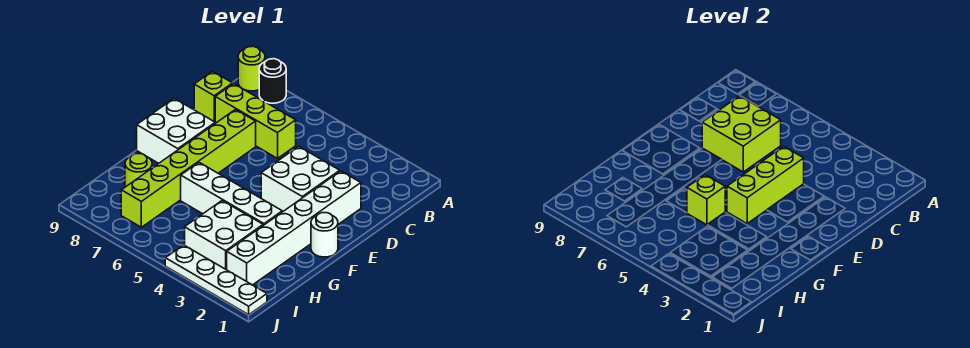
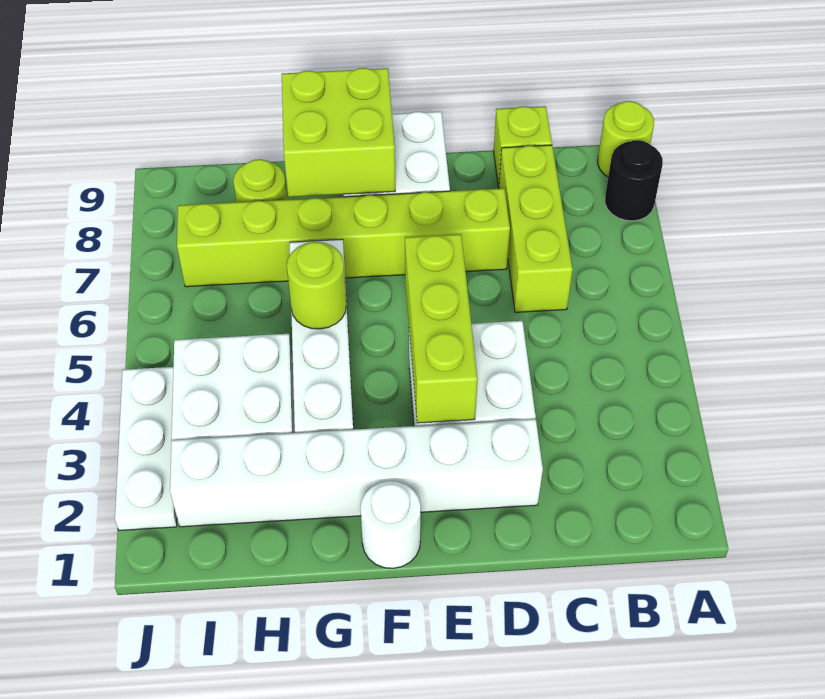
lime brick C6:D7 level 2 -> lime brick F8:G9 level 2
lime brick D4:F4 level 2 -> lime brick E3:E5 level 2
lime brick G5 level 2 -> lime round brick G5 level 2
white plate J1:J4 level 1 -> white plate J2:J4 level 1

